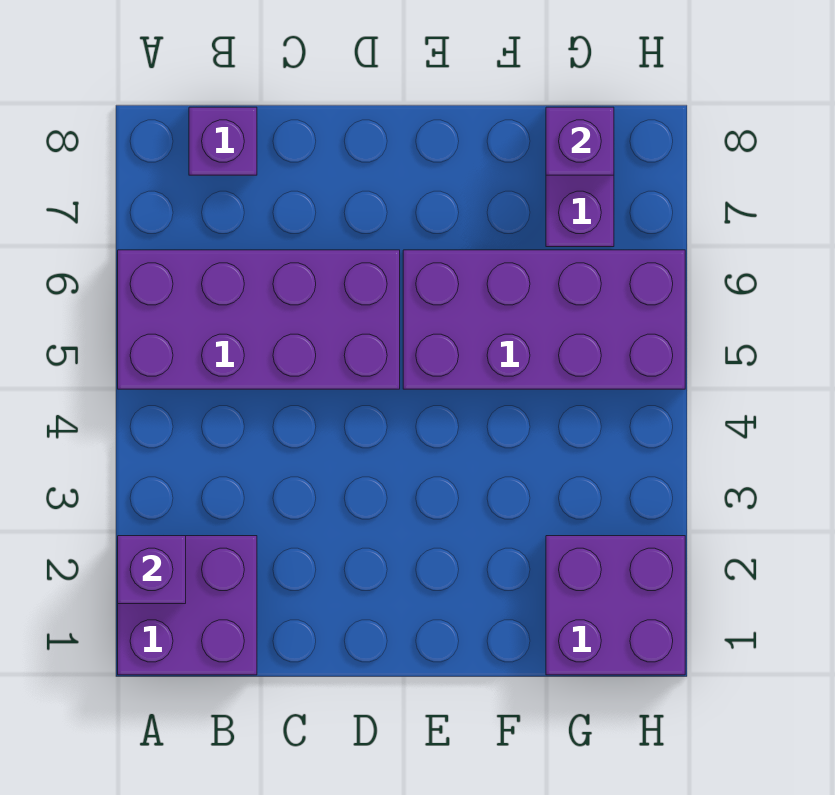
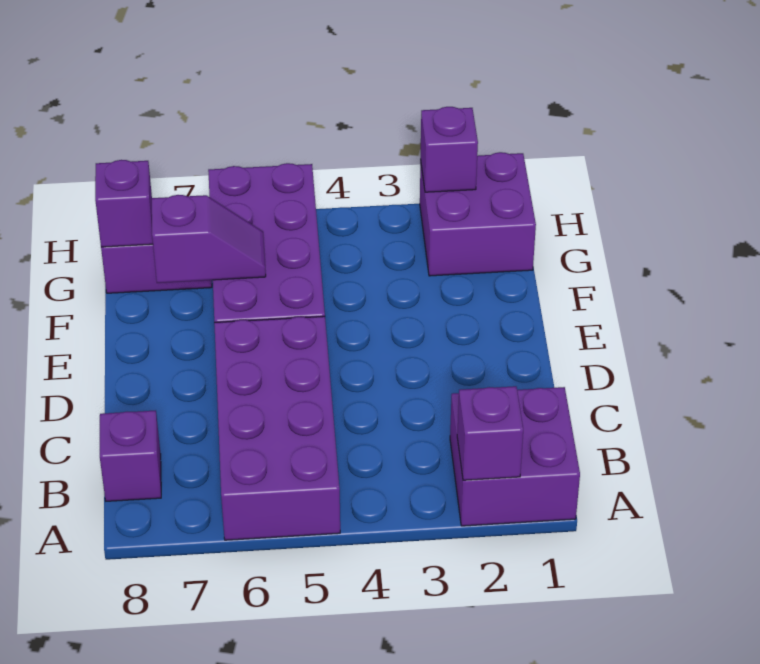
none -> purple slope F6:F7 level 2 top 7
none -> purple brick H2 level 2

